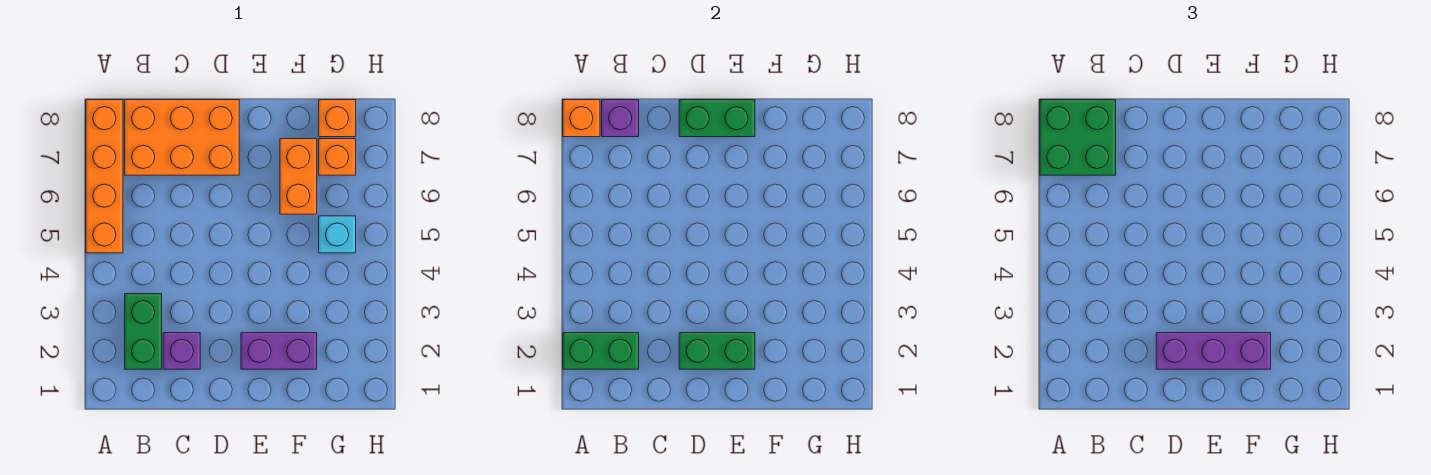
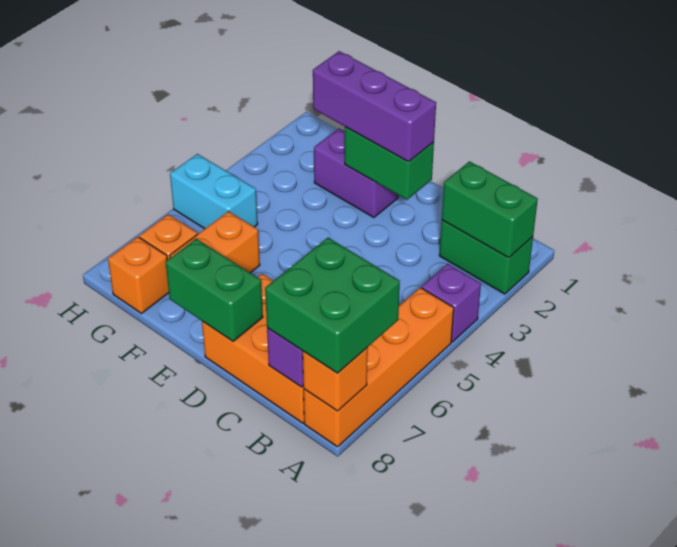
green brick B2:B3 level 1 -> green brick A2:B2 level 1
purple brick C2 level 1 -> purple brick A4 level 1
cyan brick G5 level 1 -> cyan brick G5:H5 level 1

